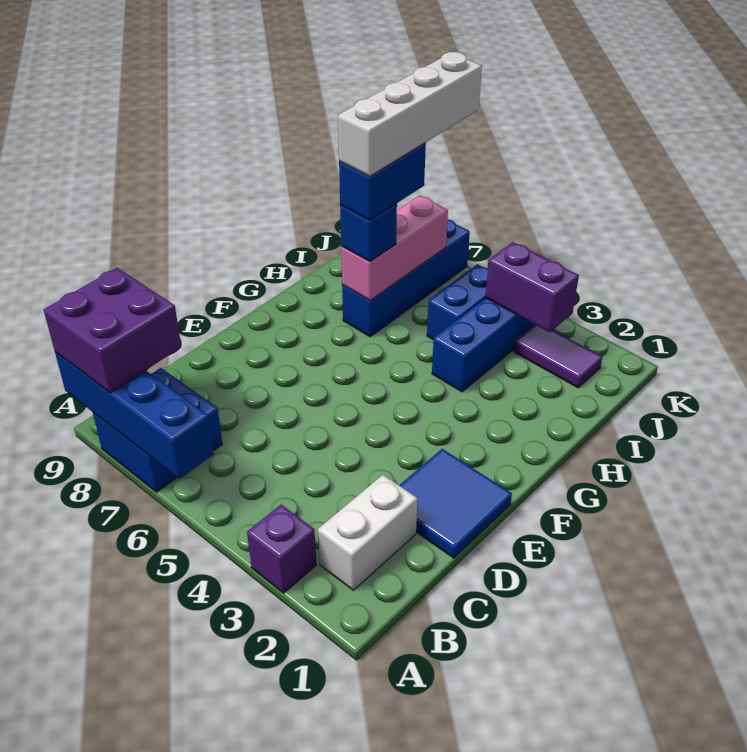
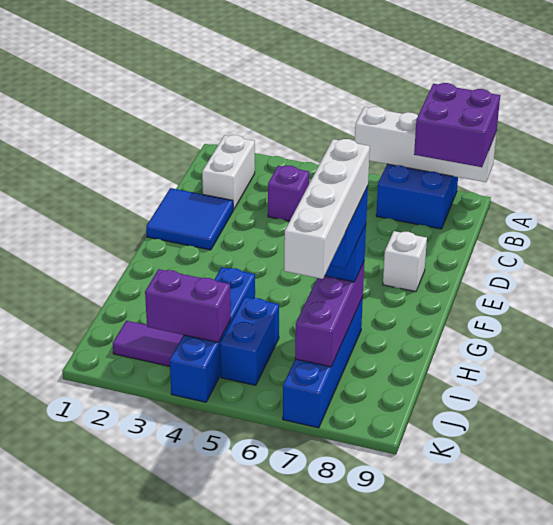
purple brick A3 level 1 -> purple brick C4 level 1
blue brick A6:A9 level 2 -> white brick A6:A9 level 2
none -> white brick E8 level 1
pink brick H7:J7 level 2 -> purple brick H7:J7 level 2

